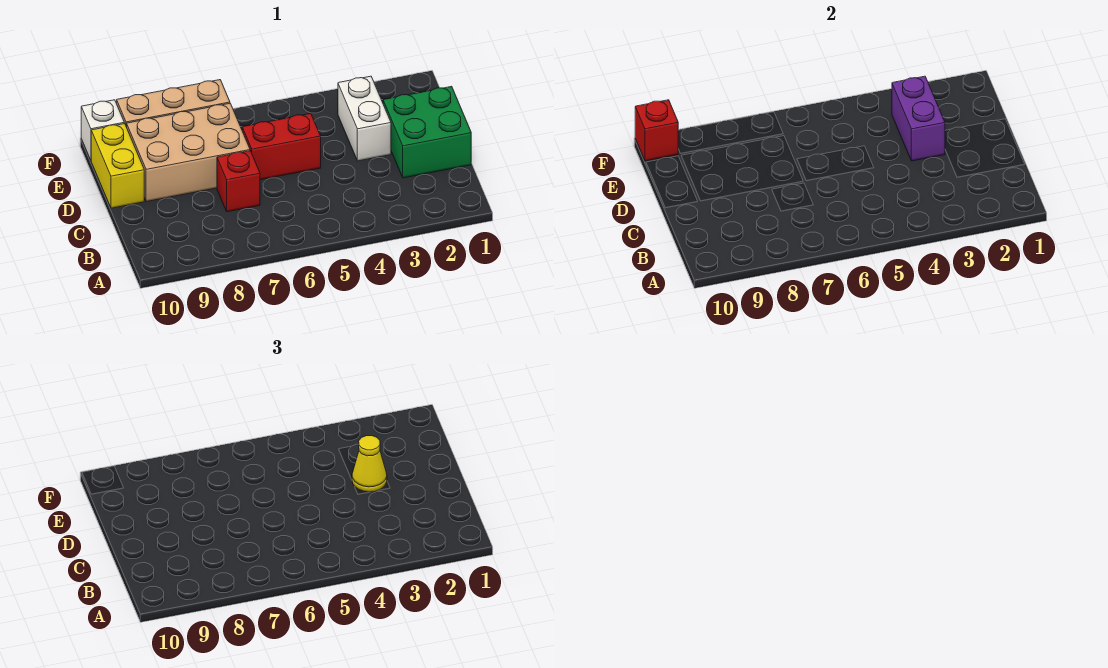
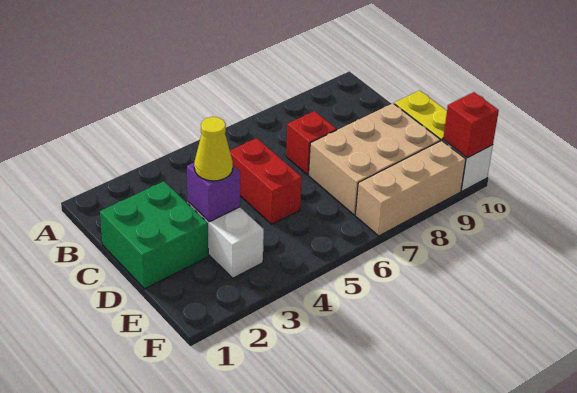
purple brick D3:E3 level 2 -> purple brick D3 level 2
red brick D5:D6 level 1 -> red brick C5:D5 level 1

